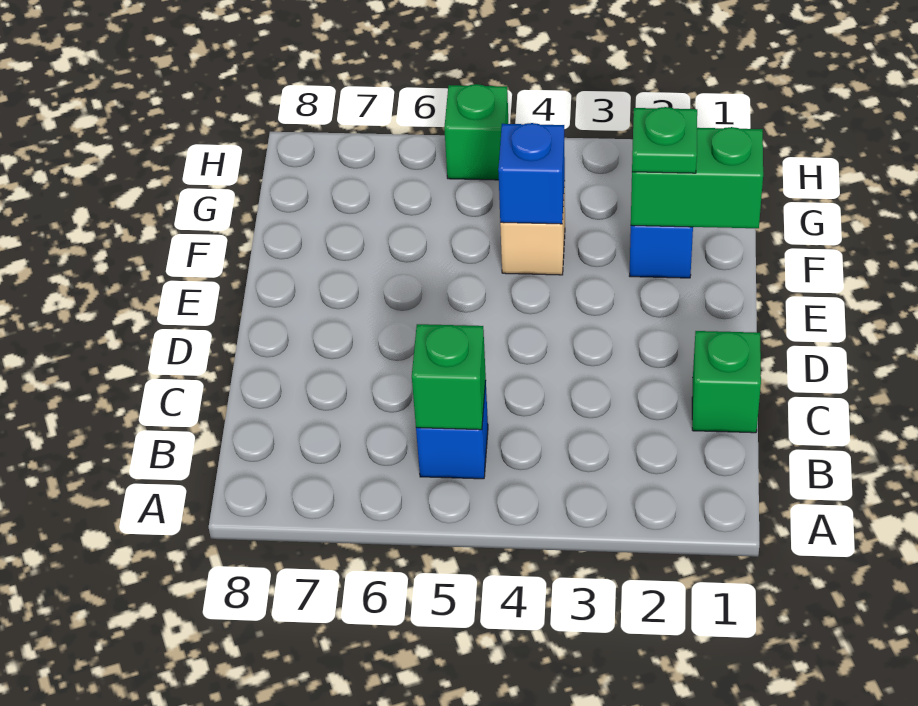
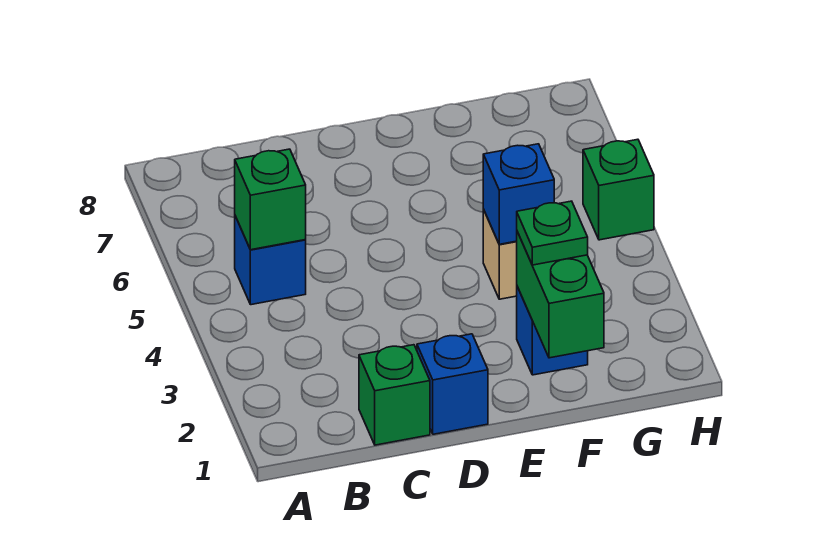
none -> blue brick D1 level 1

